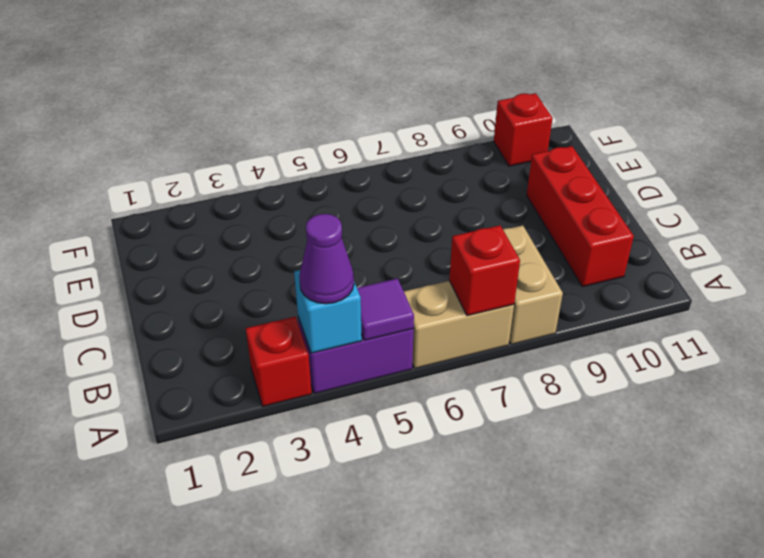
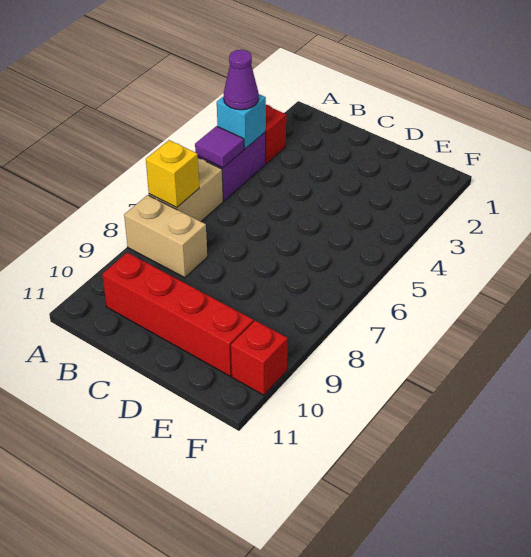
red brick A7 level 2 -> yellow brick A7 level 2
red brick B10:D10 level 1 -> red brick B10:E10 level 1

